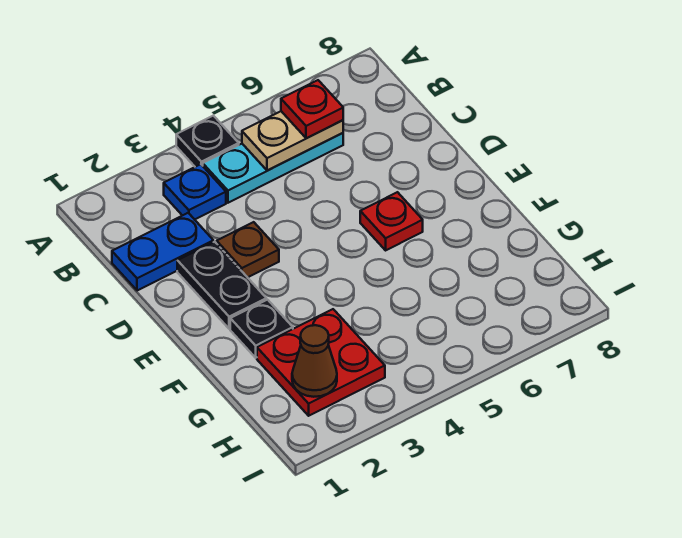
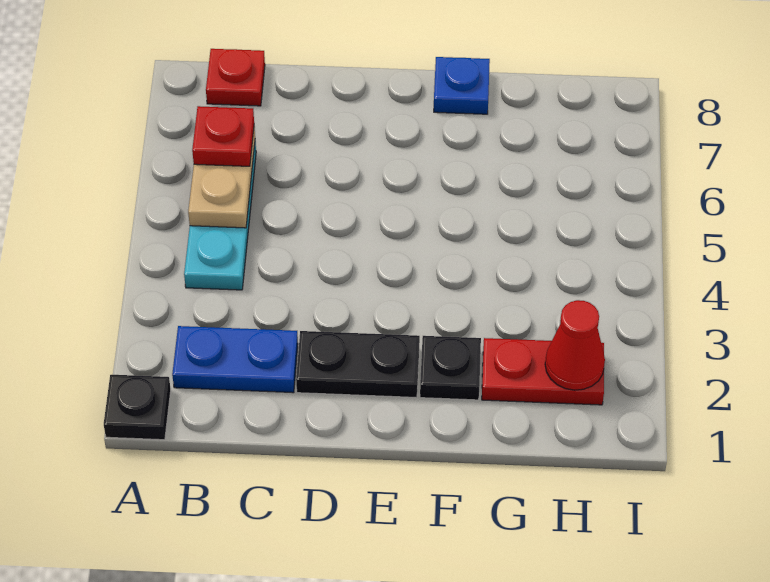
black plate A4 level 1 -> black plate A1 level 1
blue plate B3 level 1 -> blue plate F8 level 1
blue plate C1:C2 level 1 -> blue plate B2:C2 level 1
brown plate D3 level 1 -> none
red plate E6 level 1 -> red plate B8 level 1
red plate G2:H3 level 1 -> red plate G2:H2 level 1
brown cone H2 level 2 -> red cone H2 level 2

